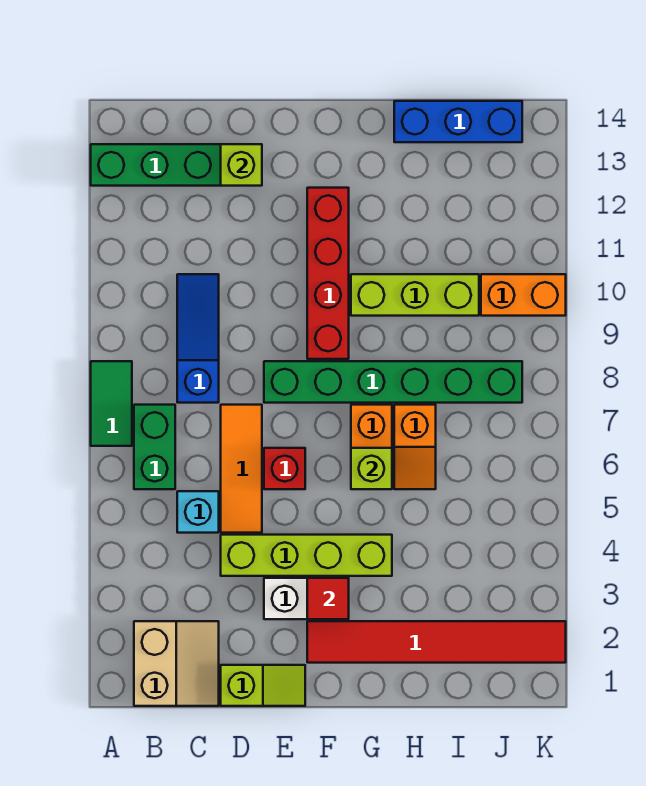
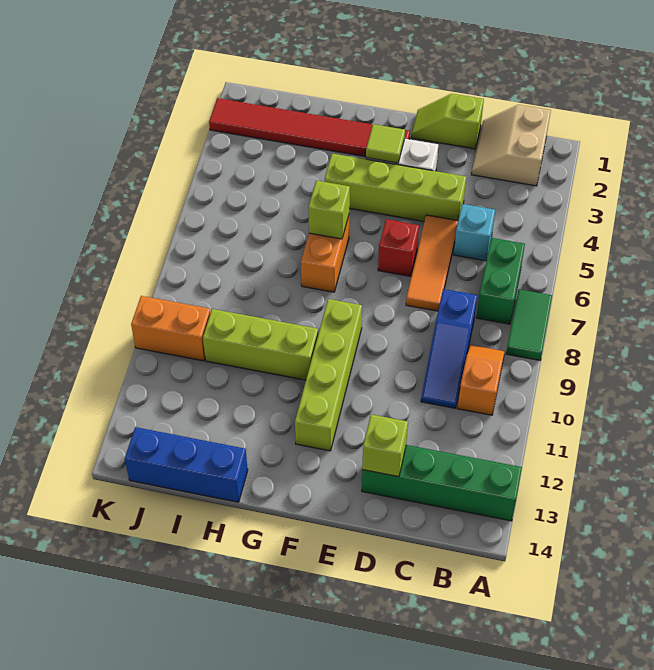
green brick E8:J8 level 1 -> none
red tile F3 level 2 -> lime tile F3 level 2
red brick F9:F12 level 1 -> lime brick F9:F12 level 1
orange slope H6:H7 level 1 top 7 -> orange slope B9:B10 level 1 top 10

